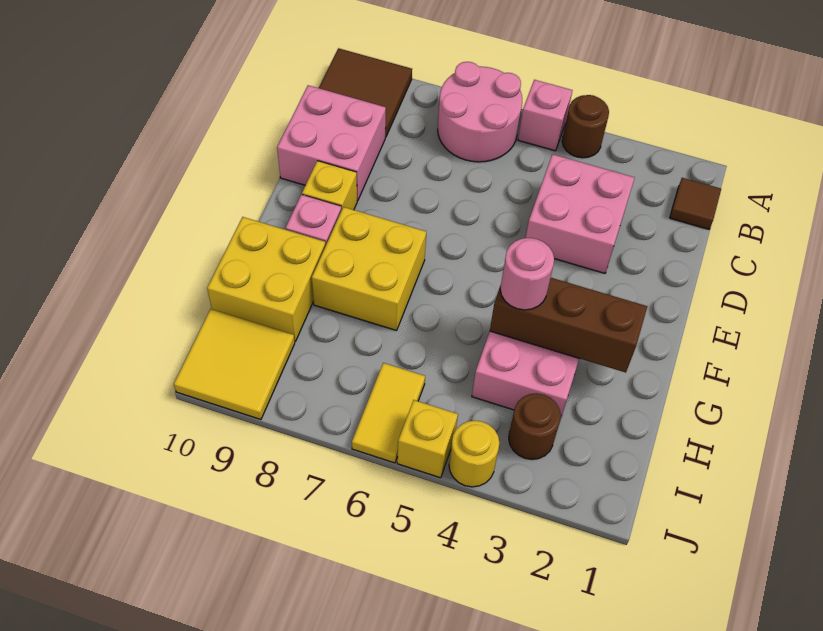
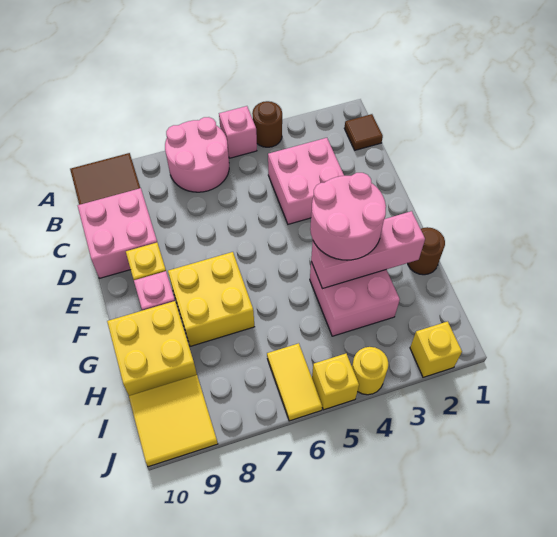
brown brick G2:G4 level 2 -> pink brick G2:G4 level 2
pink round brick G4 level 3 -> pink round brick F3:G4 level 3
brown round brick I3 level 1 -> brown round brick G1 level 1
none -> yellow brick J2 level 1

